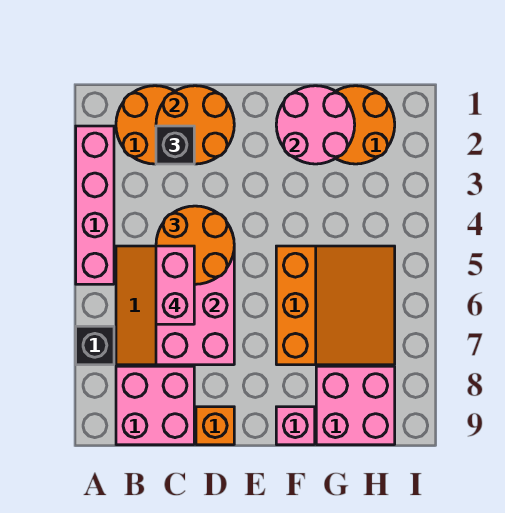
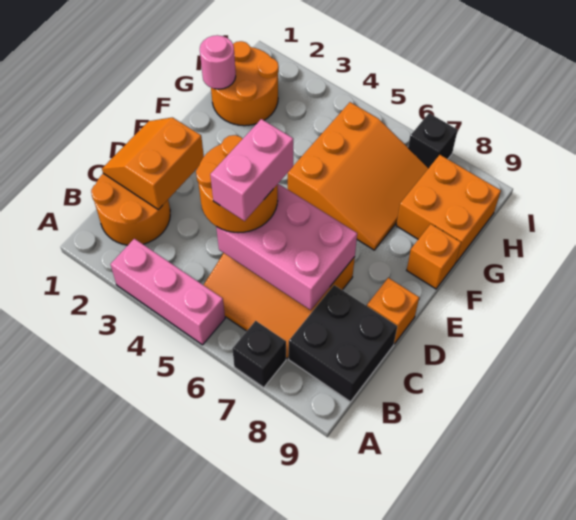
pink brick A2:A5 level 1 -> pink brick A3:A5 level 1
pink brick B8:C9 level 1 -> black brick B8:C9 level 1
orange round brick C1:D2 level 2 -> orange slope C1:D2 level 2 top 2
black brick C2 level 3 -> black brick I7 level 1
pink brick C5:C6 level 4 -> pink brick C5:D5 level 4
pink round brick F1:G2 level 2 -> pink round brick G1 level 2
orange slope F5:H7 level 1 top F -> orange slope F5:H7 level 1 top 5
pink brick F9 level 1 -> orange brick F9 level 1
pink brick G8:H9 level 1 -> orange brick G8:H9 level 1

